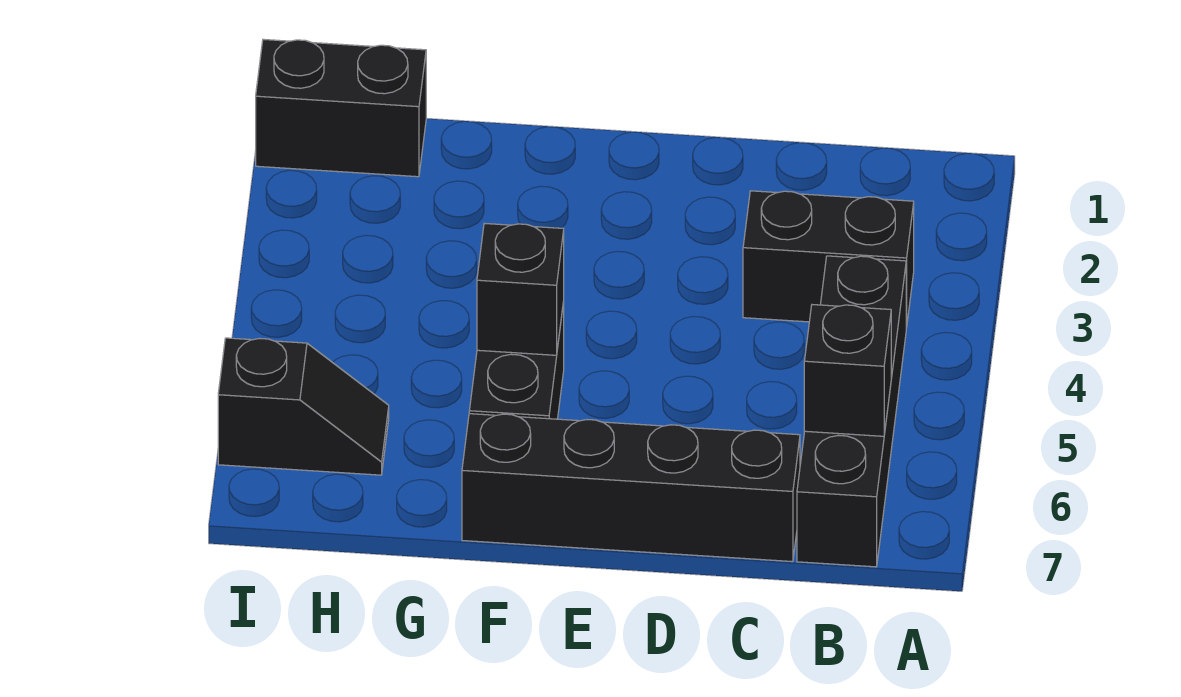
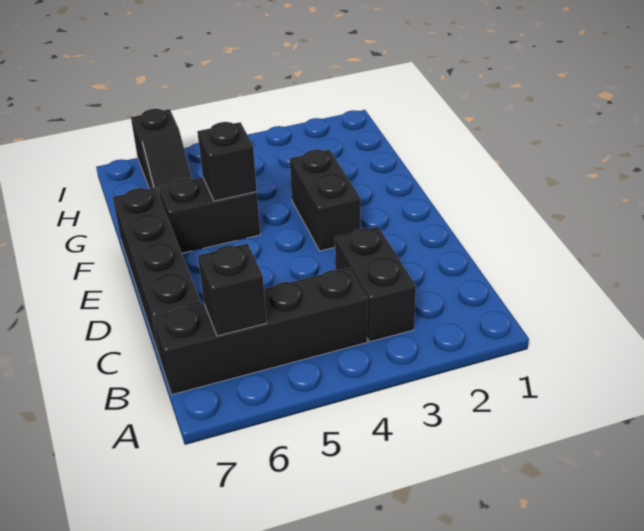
black brick H1:I1 level 1 -> black brick E3:F3 level 1

